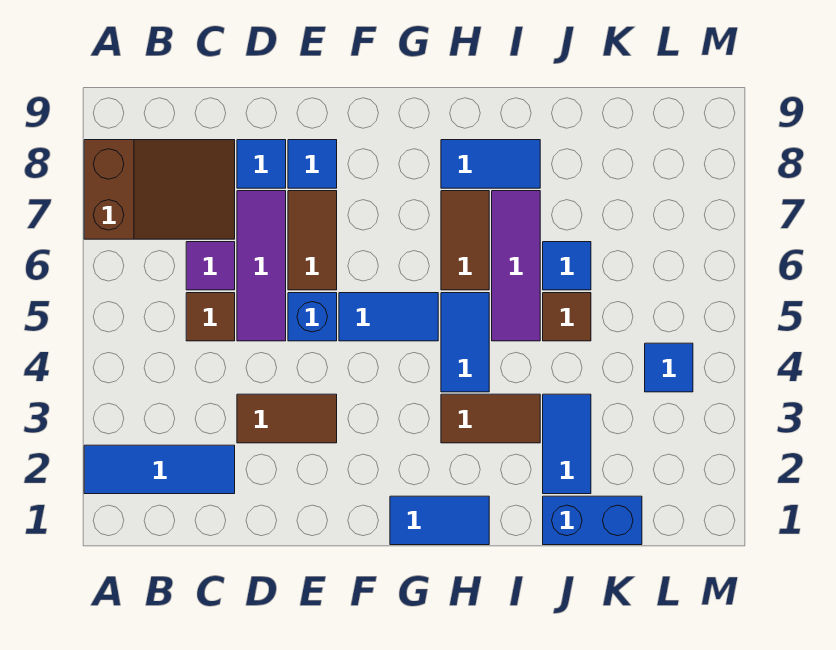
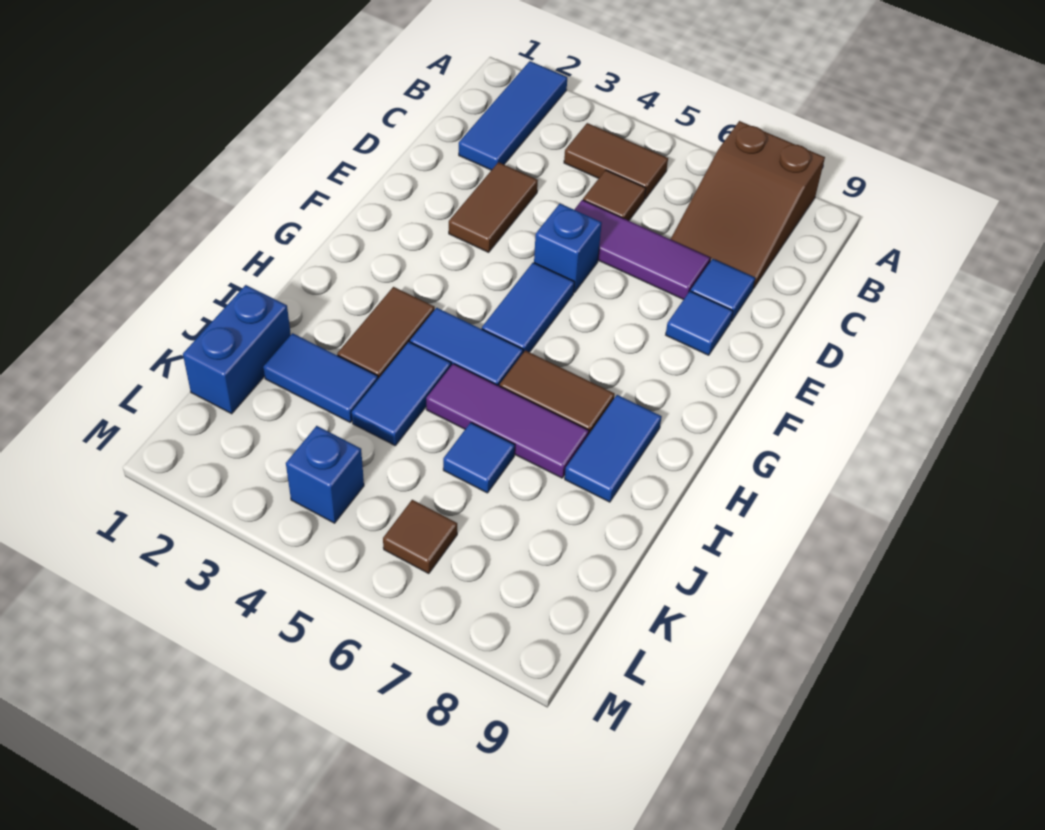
purple tile C6 level 1 -> none
brown tile E6:E7 level 1 -> brown tile B4:B5 level 1
blue tile G1:H1 level 1 -> blue tile I4:J4 level 1
brown tile J5 level 1 -> brown tile L6 level 1
blue tile L4 level 1 -> blue brick L4 level 1

